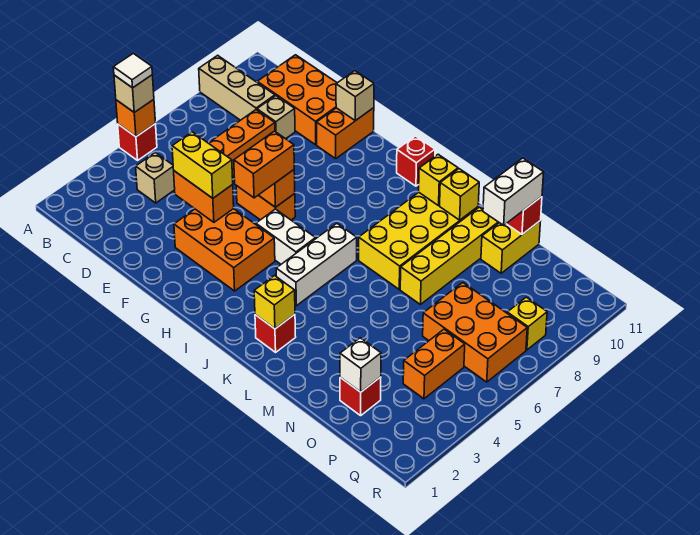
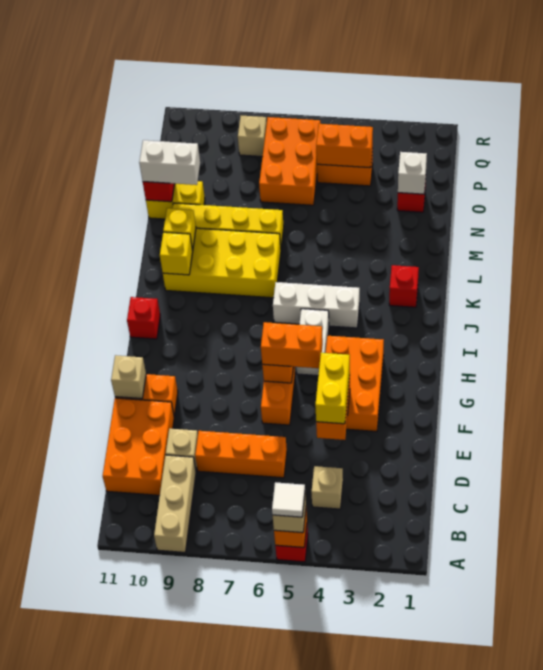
yellow brick K2 level 2 -> none
none -> orange brick P4:P5 level 2
yellow brick Q8 level 1 -> tan brick Q8 level 1

